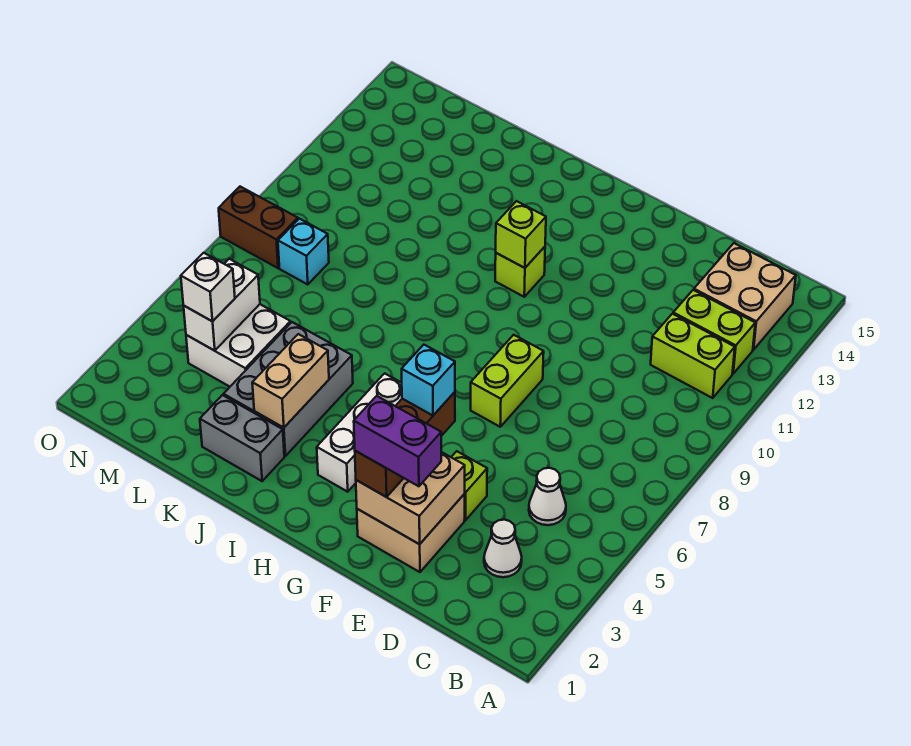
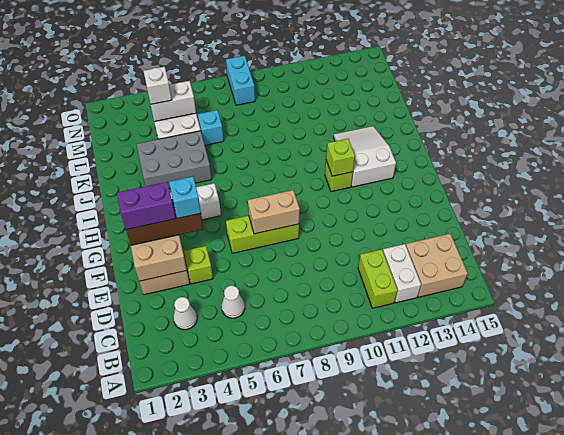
lime brick B12:C12 level 1 -> white brick B12:C12 level 1
purple brick E2:F2 level 4 -> purple brick F2:F3 level 4
lime brick F7:F8 level 1 -> lime brick F6:F8 level 1
none -> white slope H12:J13 level 1 top H
grey brick J2:K2 level 1 -> none
tan brick J3:J4 level 2 -> tan brick F7:F8 level 2
cyan brick M8 level 1 -> cyan brick L6 level 1
brown brick N8:O8 level 1 -> cyan brick N8:O8 level 1

